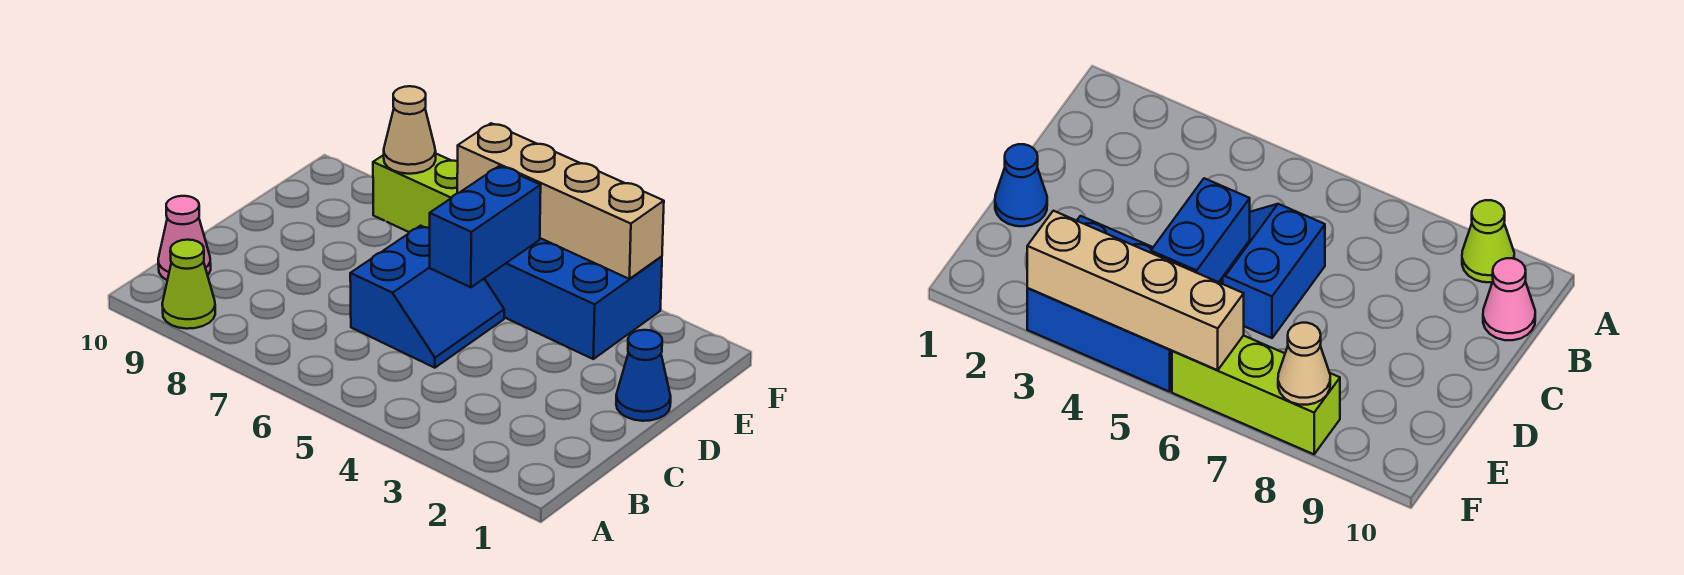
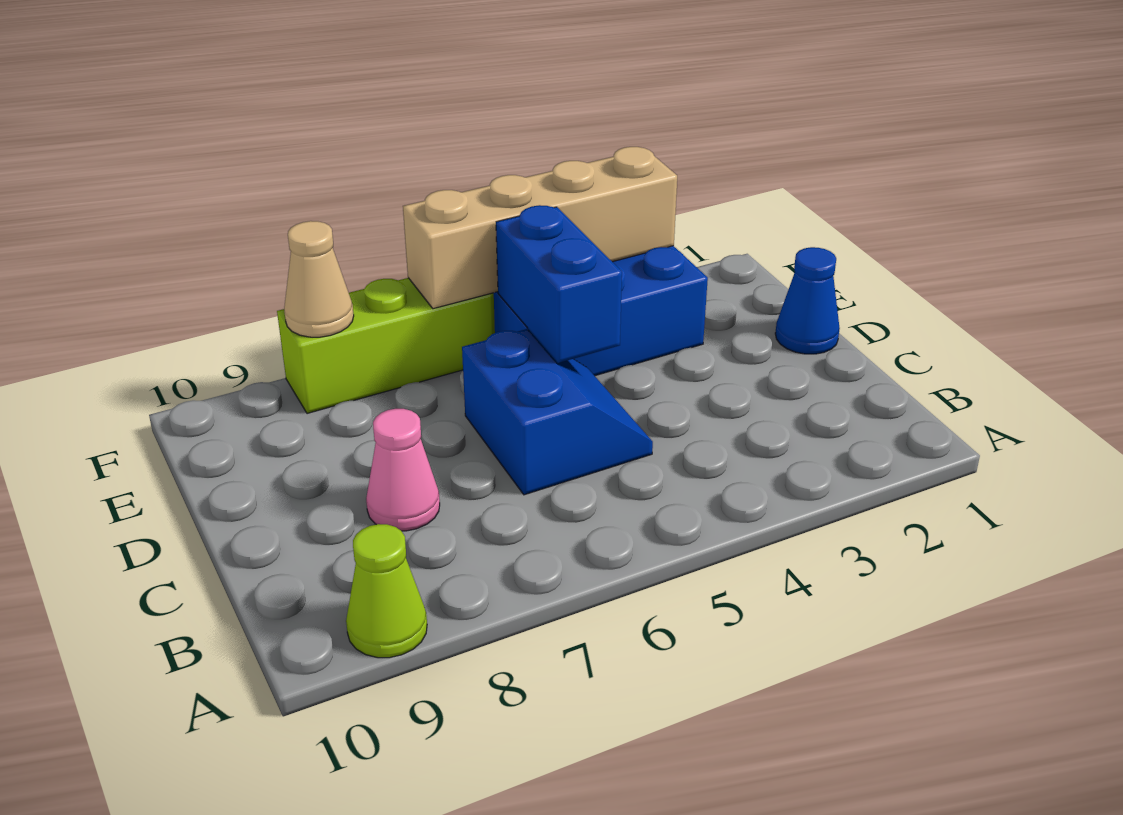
pink cone B10 level 1 -> pink cone C8 level 1

